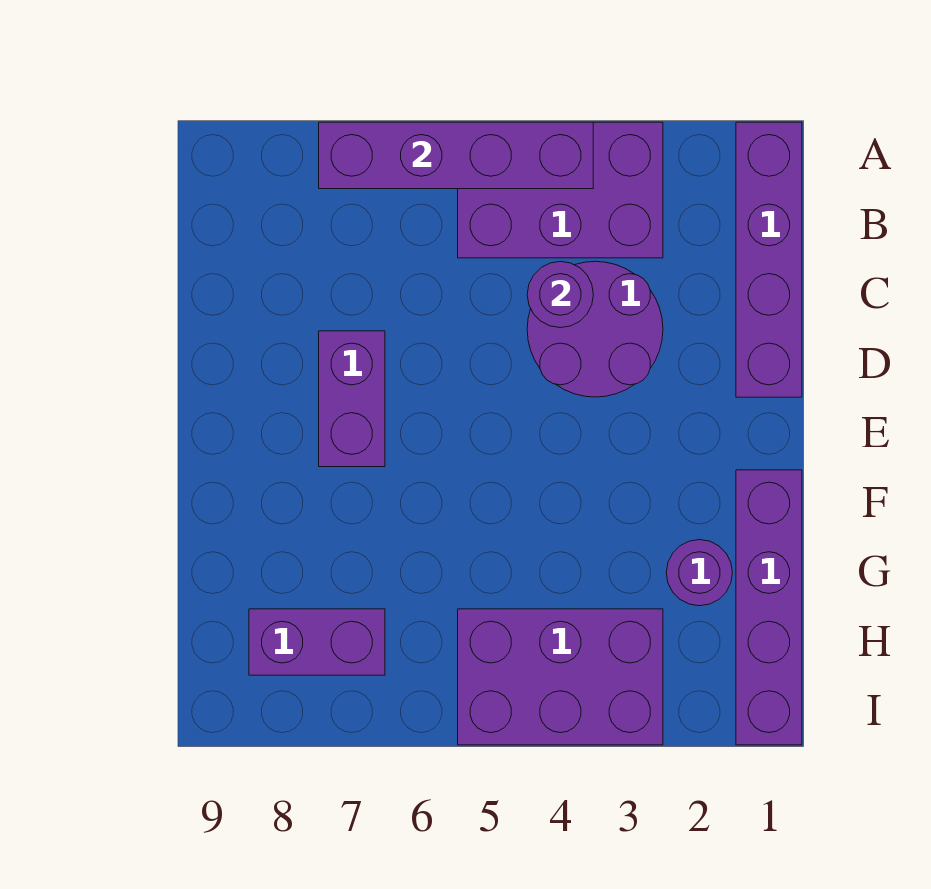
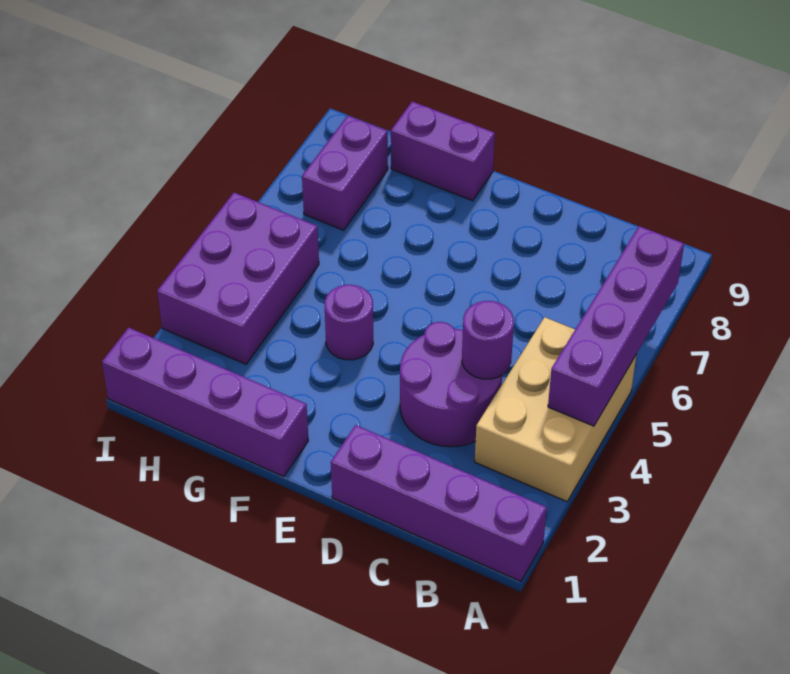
purple brick A3:B5 level 1 -> tan brick A3:B5 level 1
purple brick D7:E7 level 1 -> purple brick F9:G9 level 1
purple round brick G2 level 1 -> purple round brick F4 level 1

